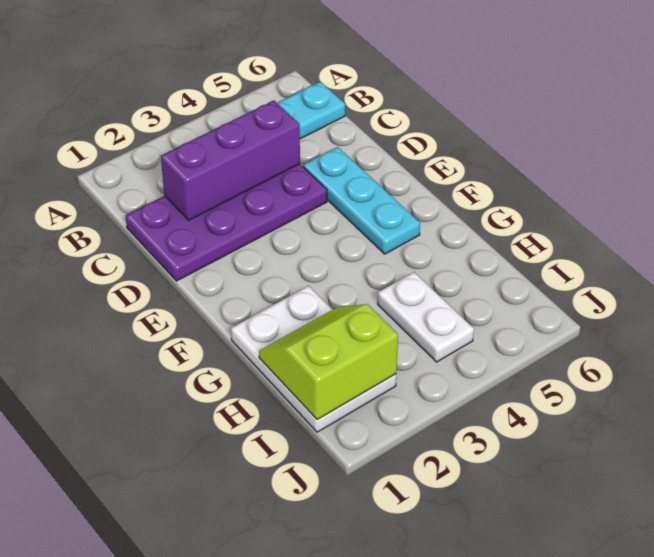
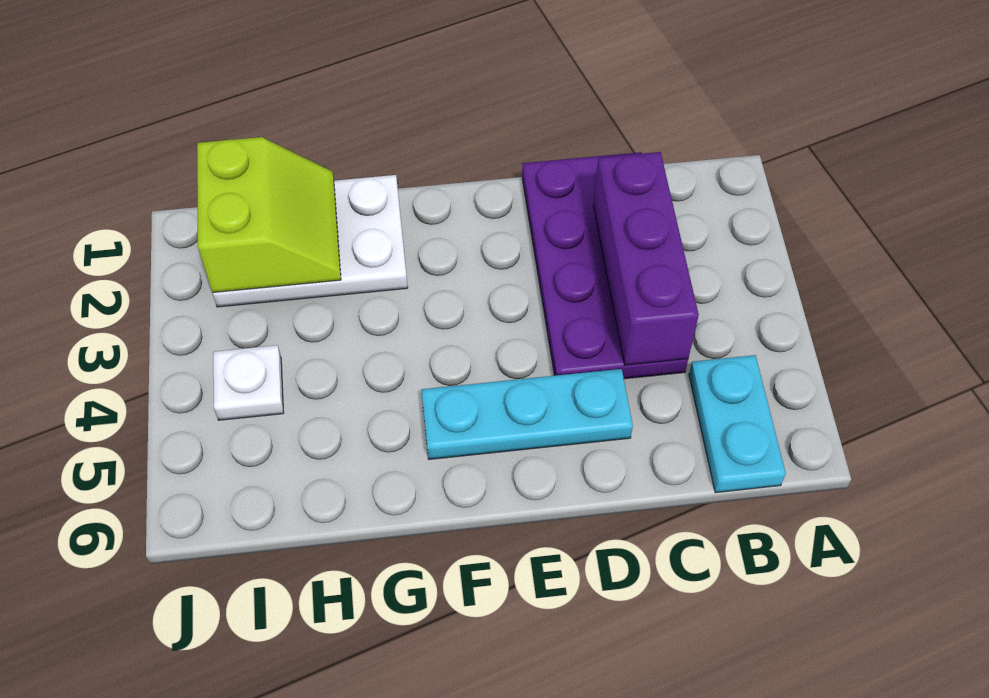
white plate H4:I4 level 1 -> white plate I4 level 1

